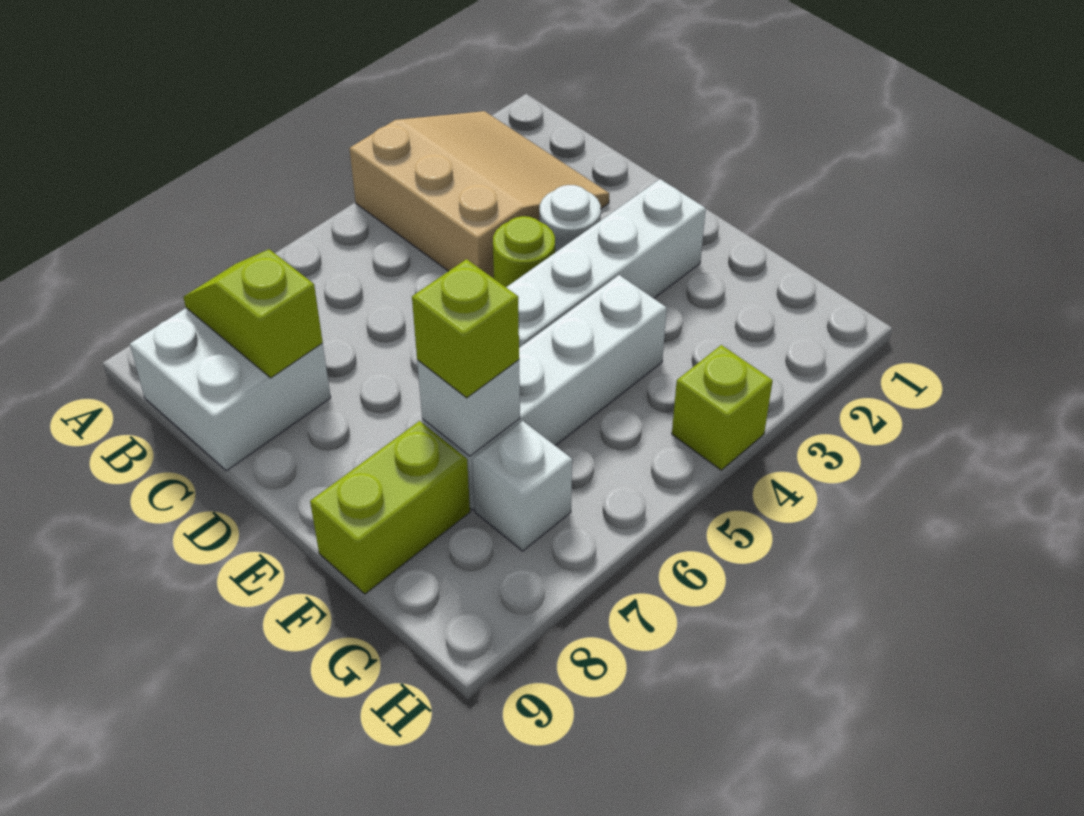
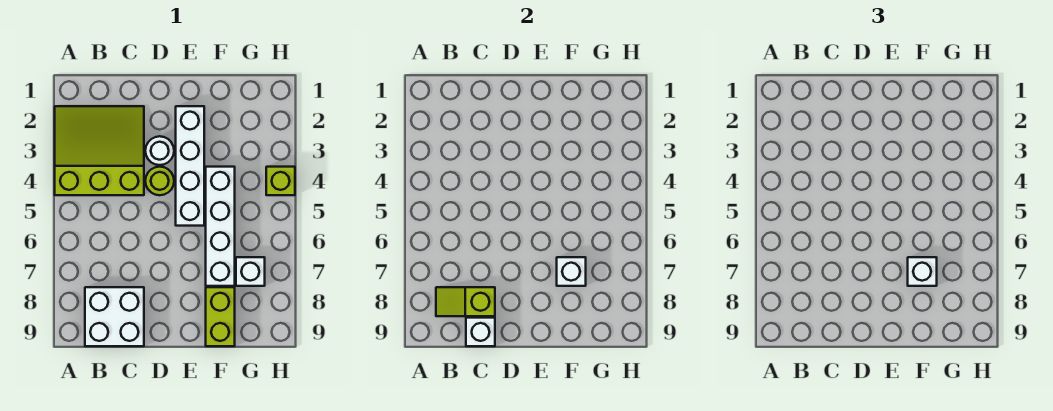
tan slope A2:C4 level 1 top 4 -> lime slope A2:C4 level 1 top 4
none -> white brick C9 level 2
lime brick F7 level 3 -> white brick F7 level 3

